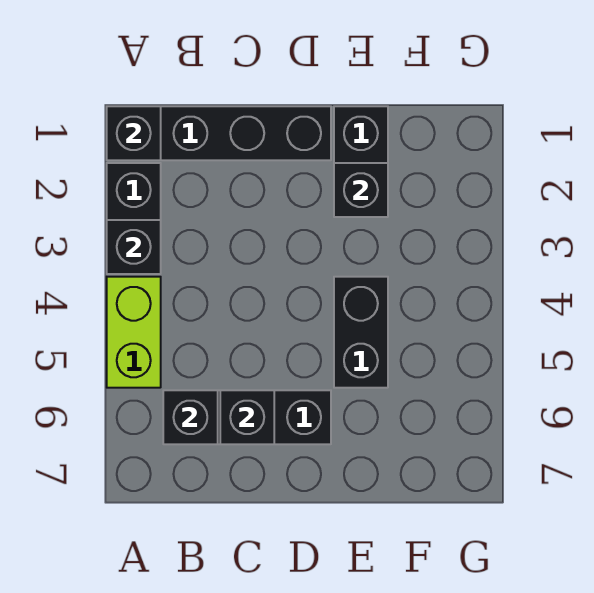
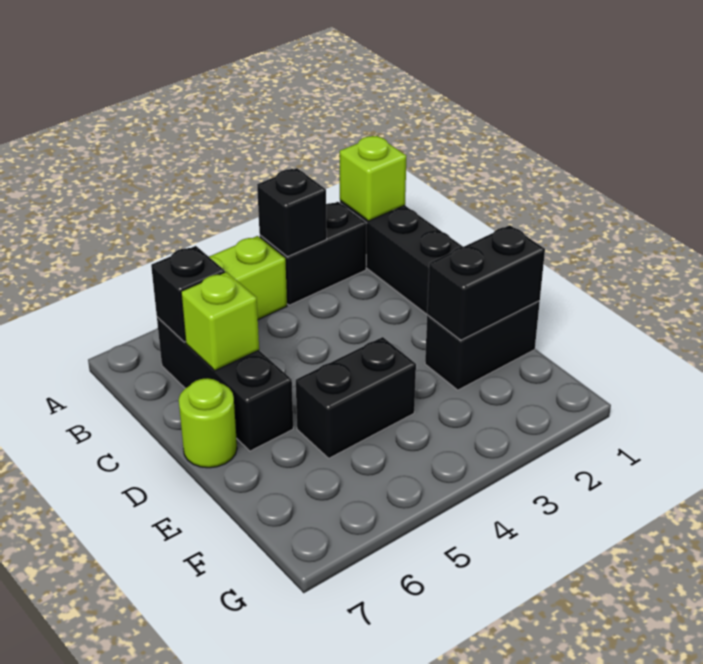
black brick A1 level 2 -> lime brick A1 level 2
black brick C6 level 2 -> lime brick C6 level 2
none -> lime round brick D7 level 1
black brick E2 level 2 -> black brick E1:E2 level 2

